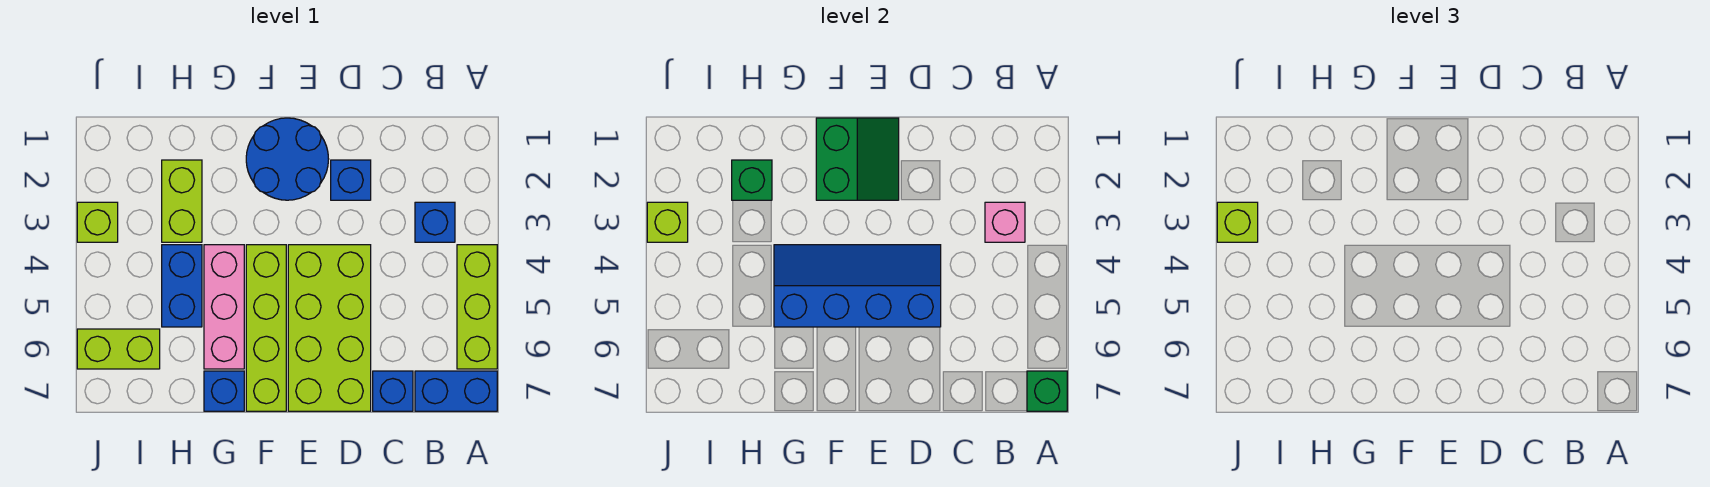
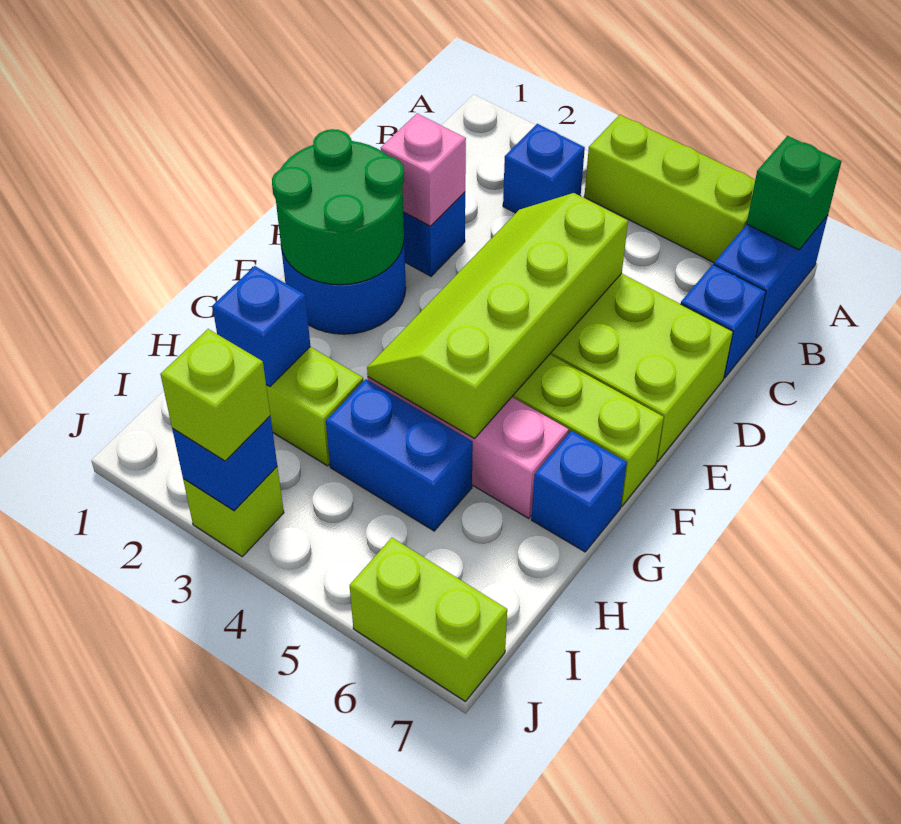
pink brick B3 level 2 -> pink brick D2 level 2
blue slope D4:G5 level 2 top 5 -> lime slope D4:G5 level 2 top 5
green slope E1:F2 level 2 top F -> green round brick E1:F2 level 2
green brick H2 level 2 -> blue brick H2 level 2
lime brick I6:J6 level 1 -> lime brick J6:J7 level 1
lime brick J3 level 2 -> blue brick J3 level 2

